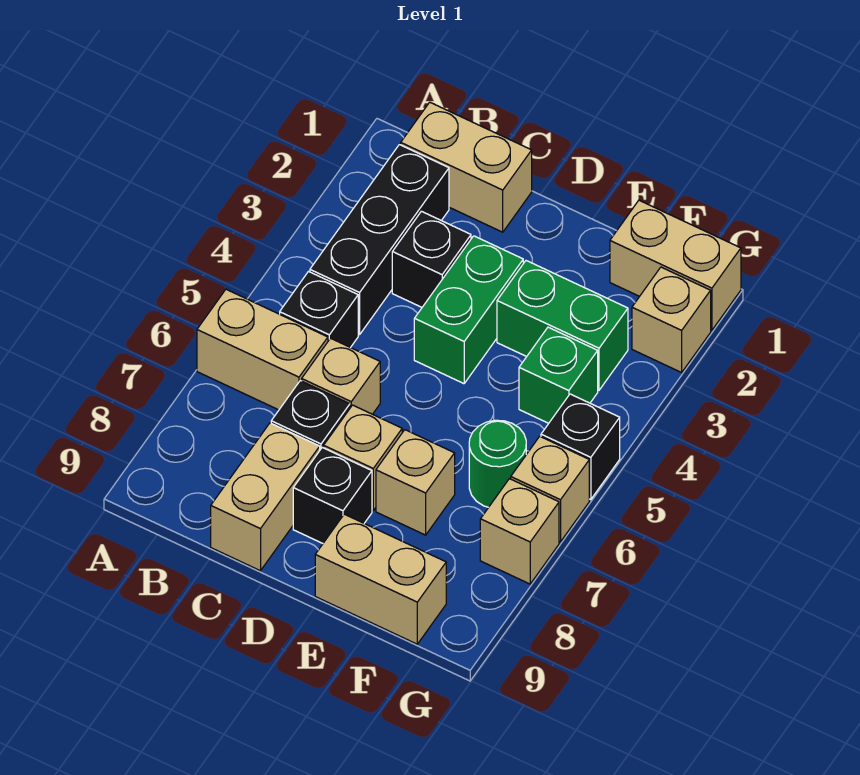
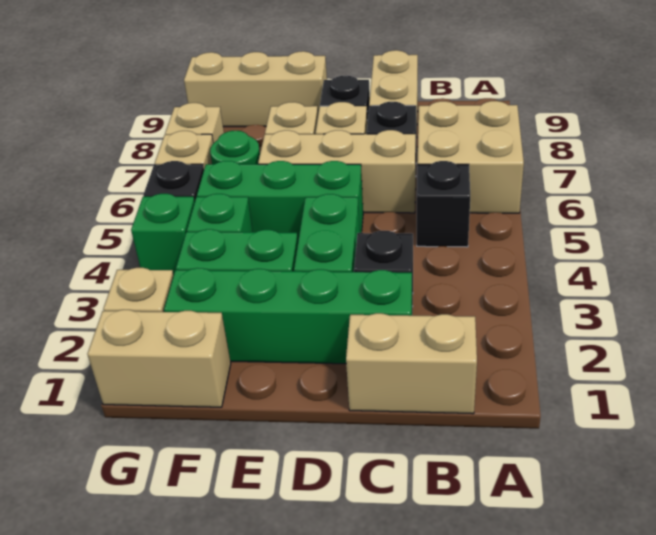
tan brick A6:B6 level 1 -> tan brick A6:B7 level 1
black brick B2:B4 level 1 -> none
none -> green brick C2:F2 level 1
tan brick C6 level 1 -> tan brick C6:E6 level 1
none -> green brick D5:F5 level 1
tan brick E9:F9 level 1 -> tan brick E9:G9 level 1
none -> green brick G4 level 1

